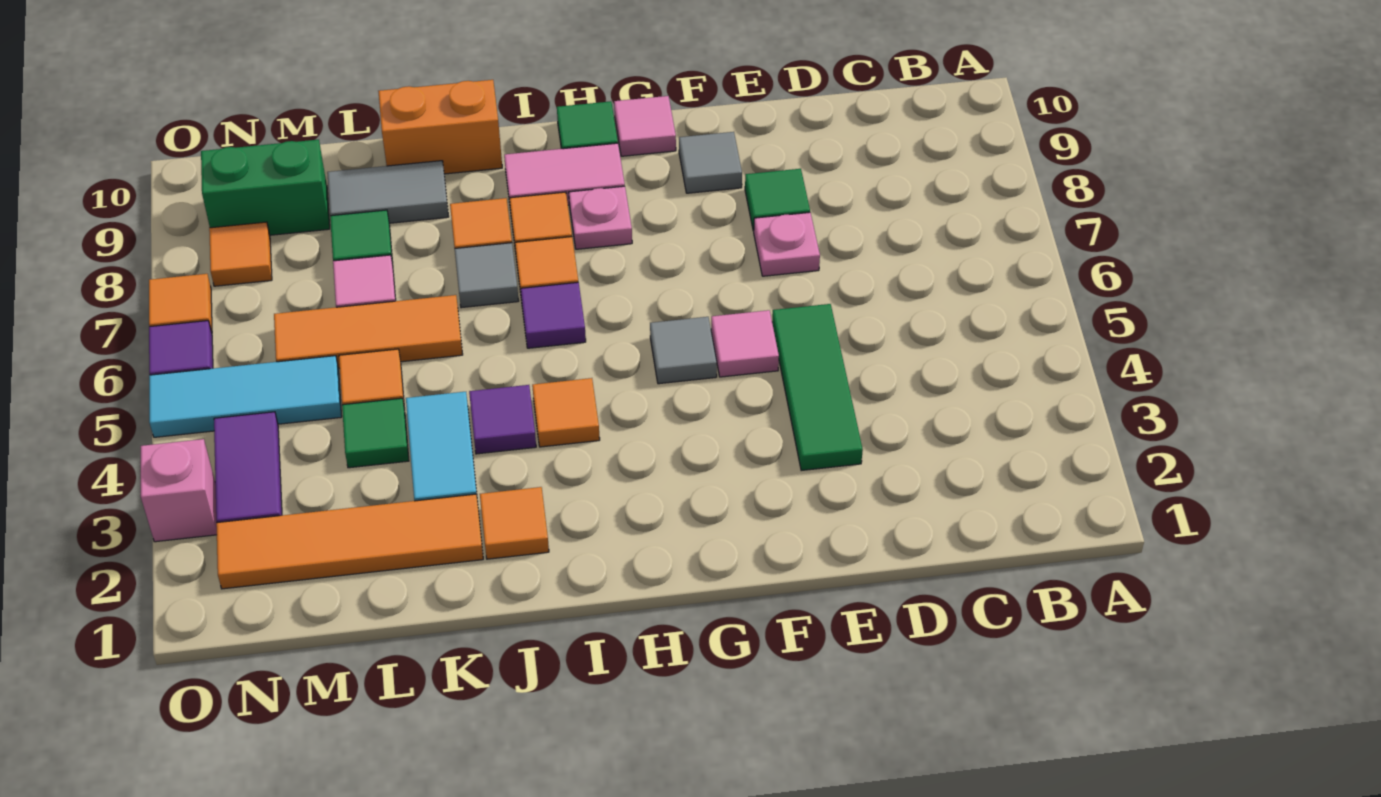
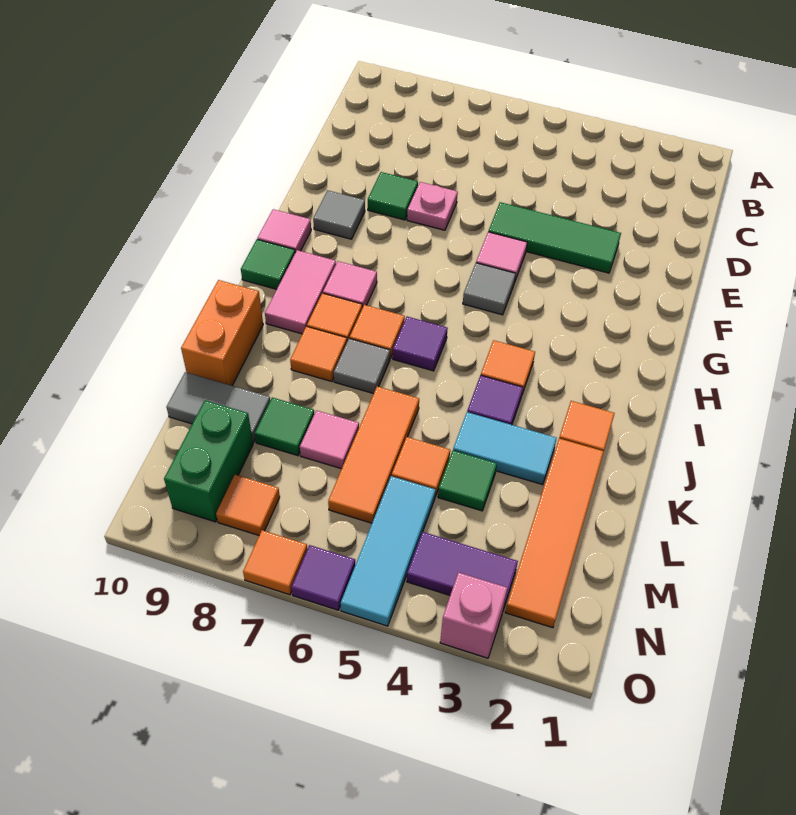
pink plate H8 level 1 -> pink tile H8 level 1
grey tile K9:L9 level 1 -> grey tile L9:L10 level 1

